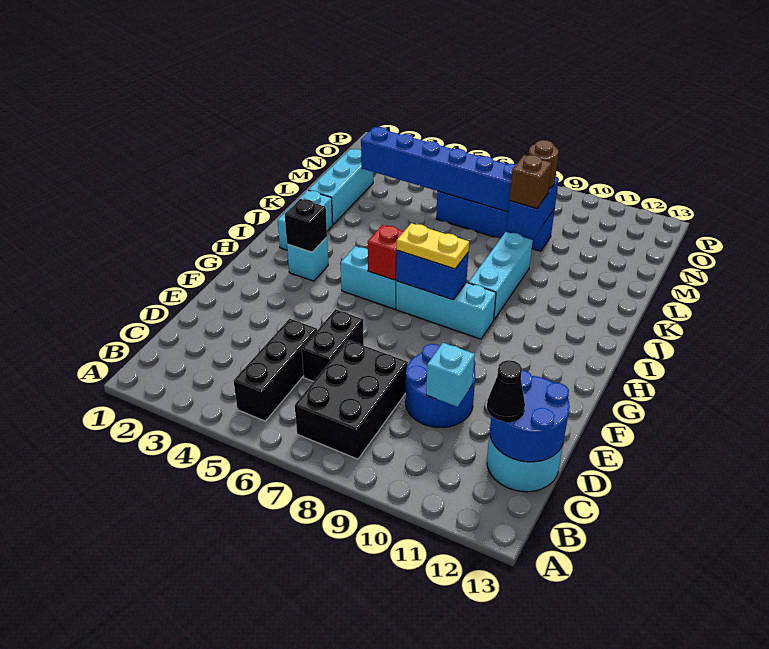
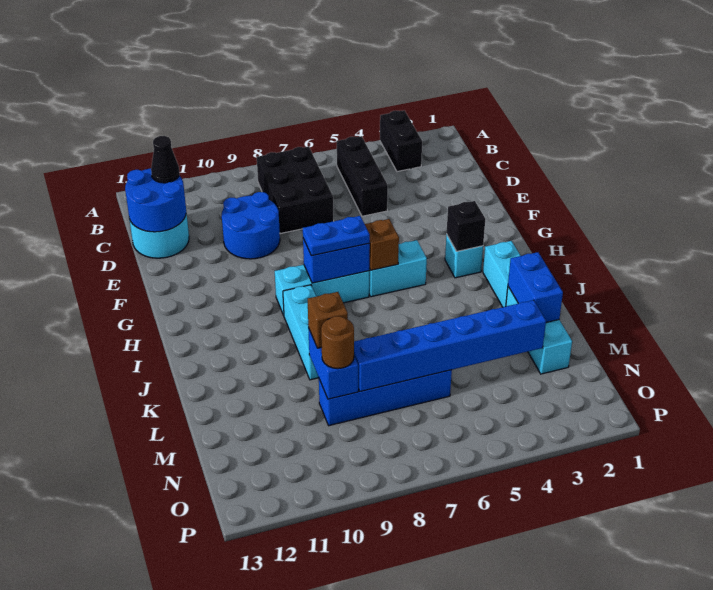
black brick D6:E6 level 1 -> black brick A3:B3 level 1
cyan brick D10 level 2 -> none
red brick H6 level 2 -> brown brick H6 level 2
yellow plate H7:H8 level 3 -> blue plate H7:H8 level 3
none -> blue brick K2:L2 level 2

